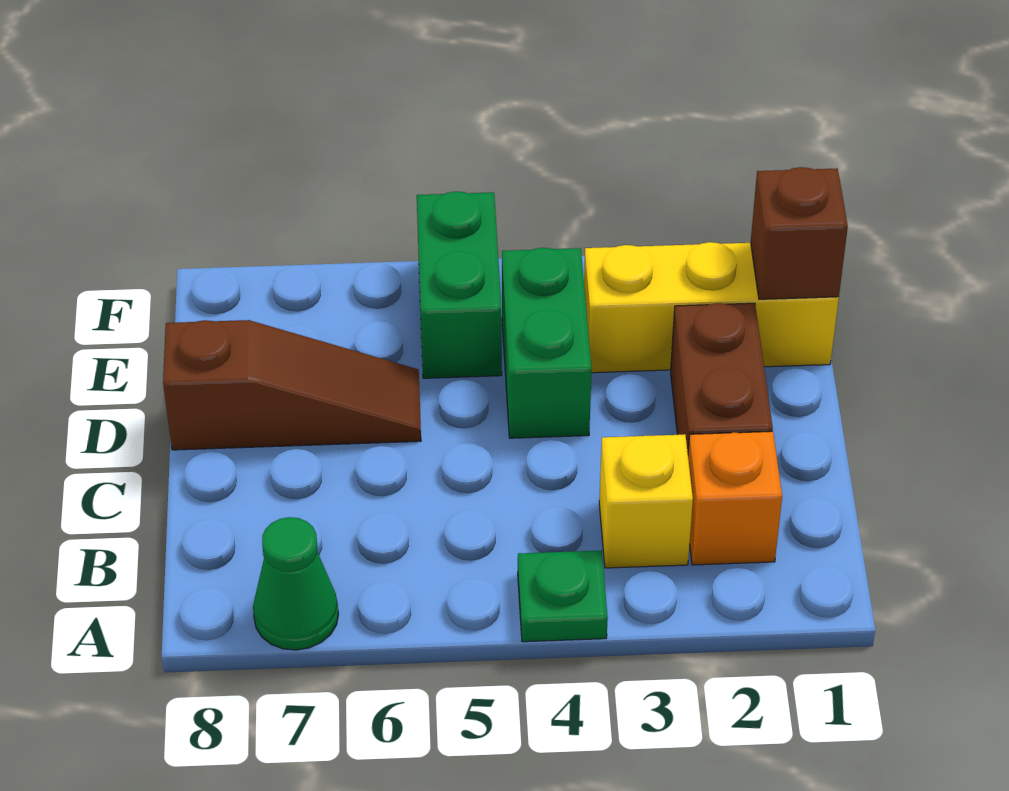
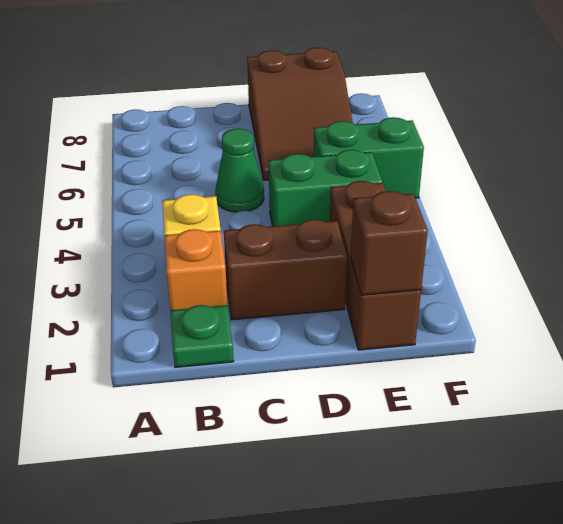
green plate A4 level 1 -> green plate B1 level 1
green cone A7 level 1 -> green cone C5 level 1
brown slope D6:D8 level 1 top 8 -> brown slope D6:E8 level 1 top 8
yellow brick E1:E3 level 1 -> brown brick E1:E3 level 1

